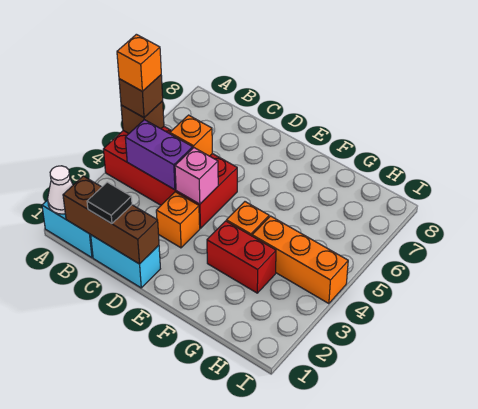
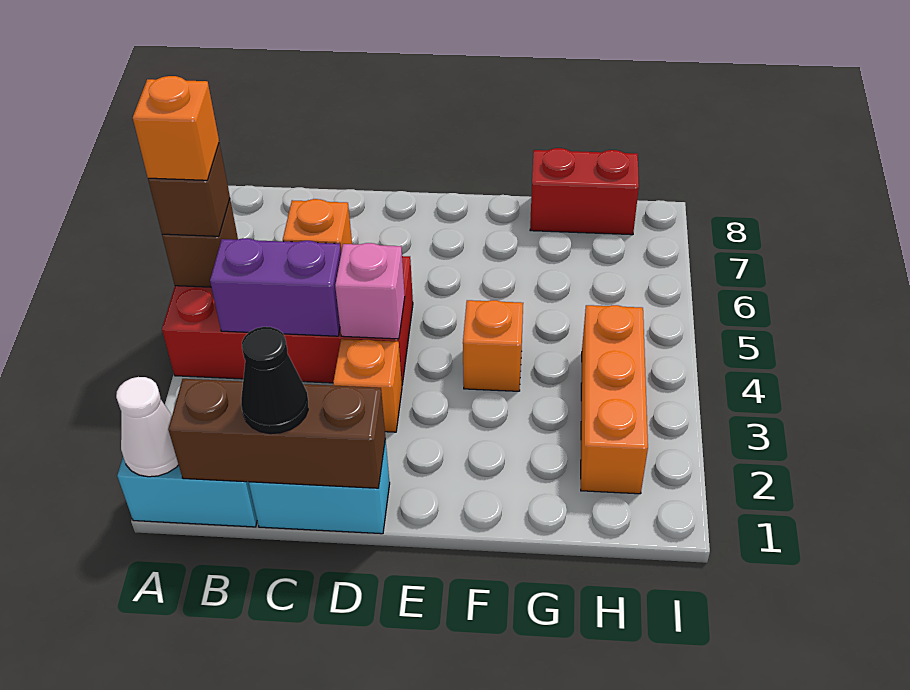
black tile C1 level 3 -> black cone C1 level 3
red brick F3:G3 level 1 -> red brick G8:H8 level 1
orange brick G4:I4 level 1 -> orange brick H2:H4 level 1

